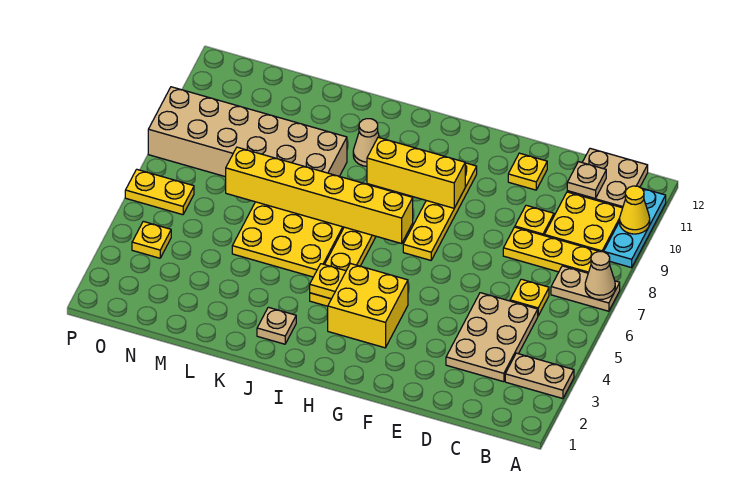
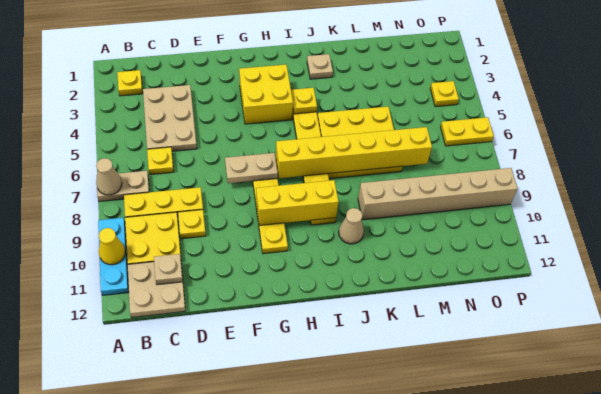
tan plate A3:B3 level 1 -> tan plate F7:G7 level 2
yellow plate E11 level 1 -> yellow plate B2 level 1
tan brick K8:P9 level 1 -> tan brick K9:P9 level 1

